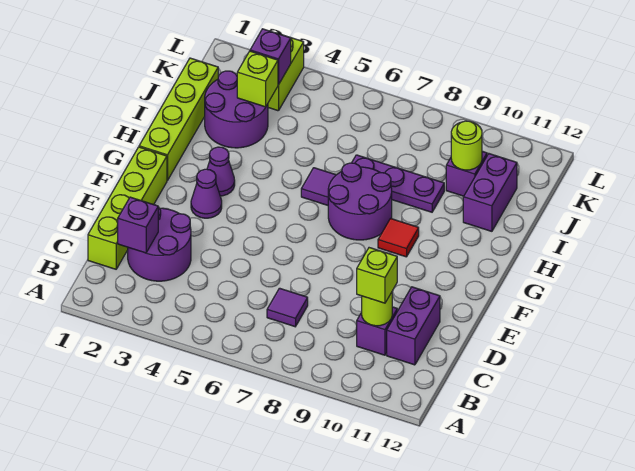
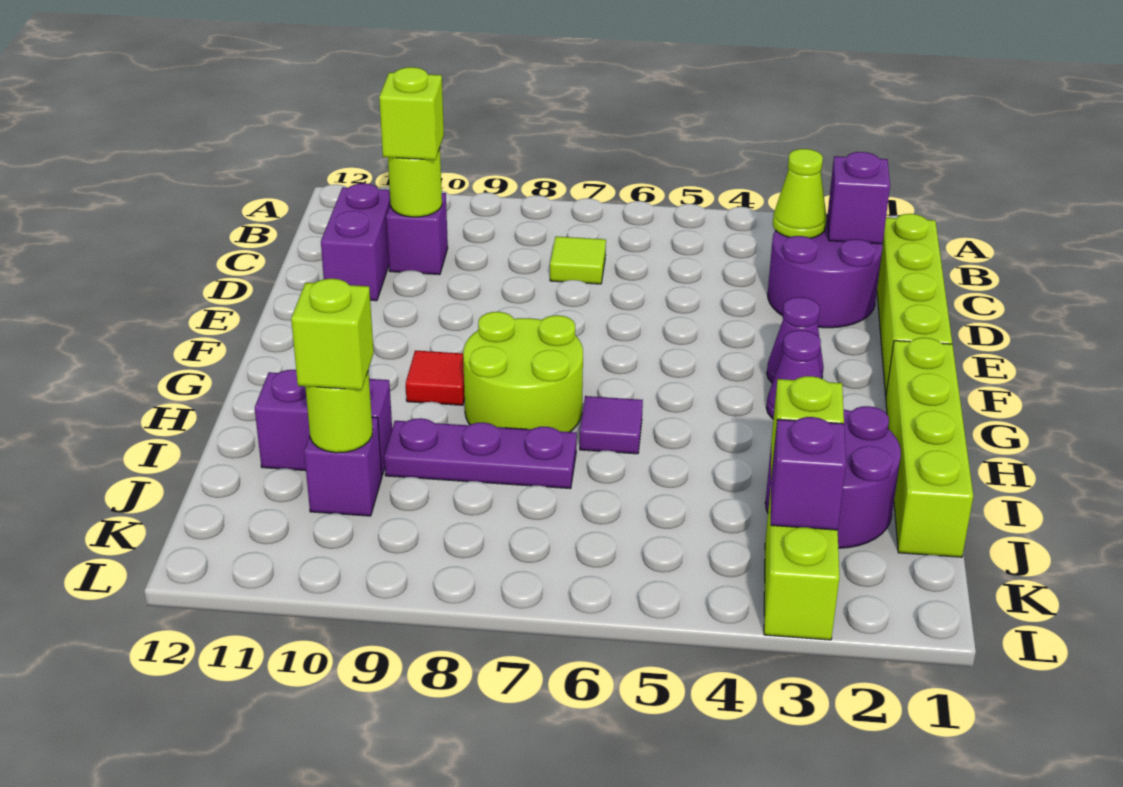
none -> lime cone C3 level 2
purple tile C7 level 1 -> lime tile C7 level 1
purple round brick G7:H8 level 1 -> lime round brick G7:H8 level 1
purple brick I11:J11 level 1 -> purple brick I10:I11 level 1
none -> lime brick J10 level 3

